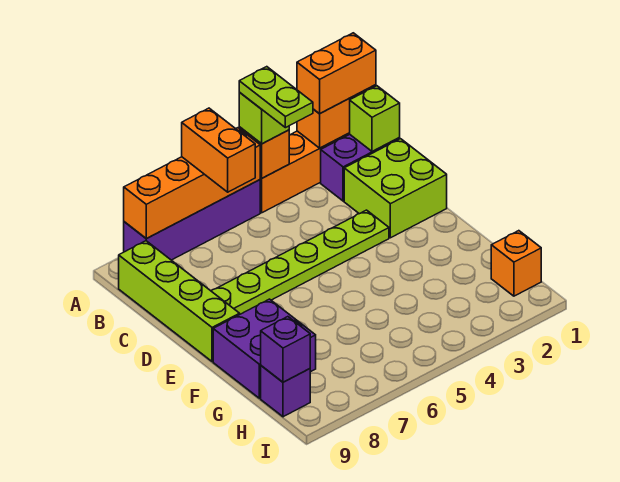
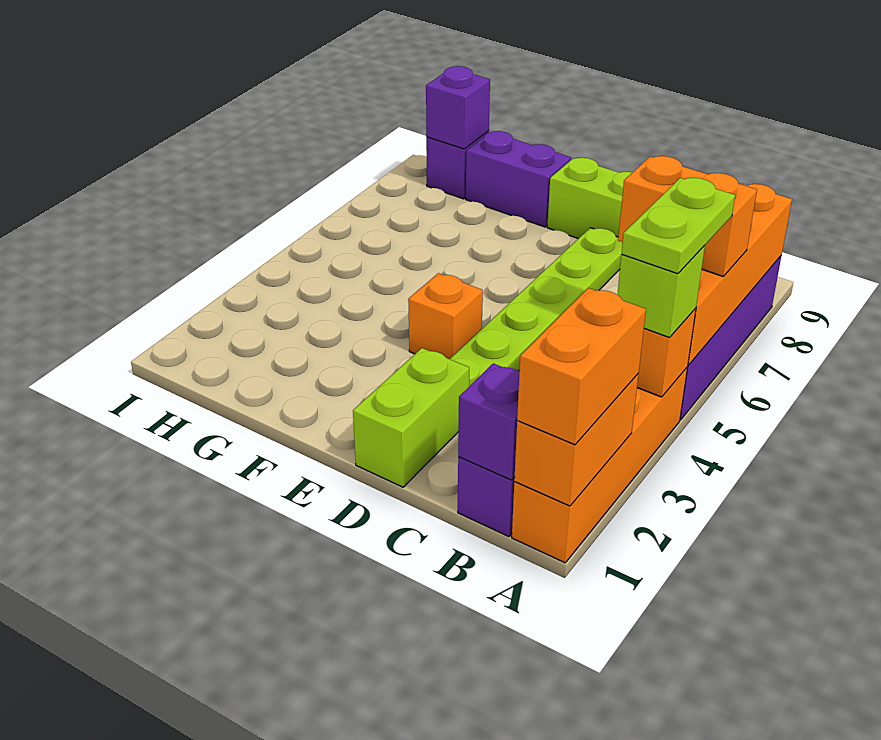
lime plate A4:B4 level 4 -> lime plate A4:A5 level 4
lime brick B1 level 2 -> purple brick B1 level 2
lime brick C1:D2 level 1 -> lime brick D1:D2 level 1
purple brick F8:G9 level 1 -> purple brick F9:G9 level 1
orange brick H1 level 1 -> orange brick E4 level 1

